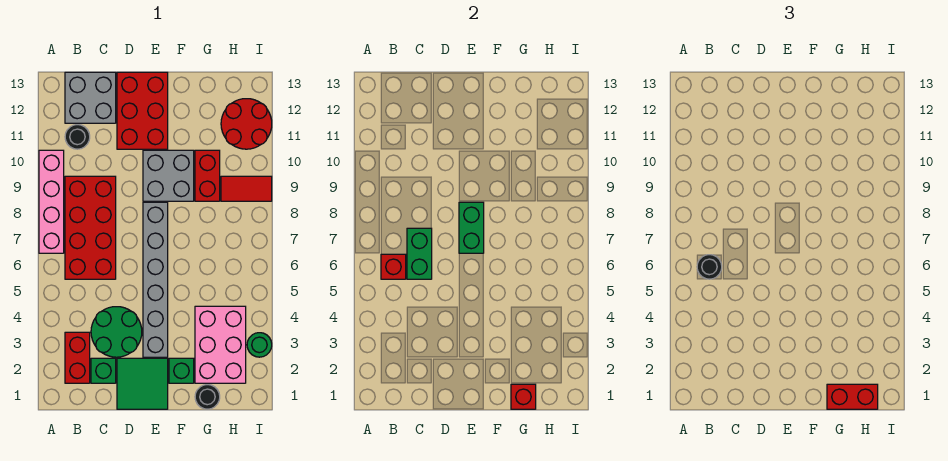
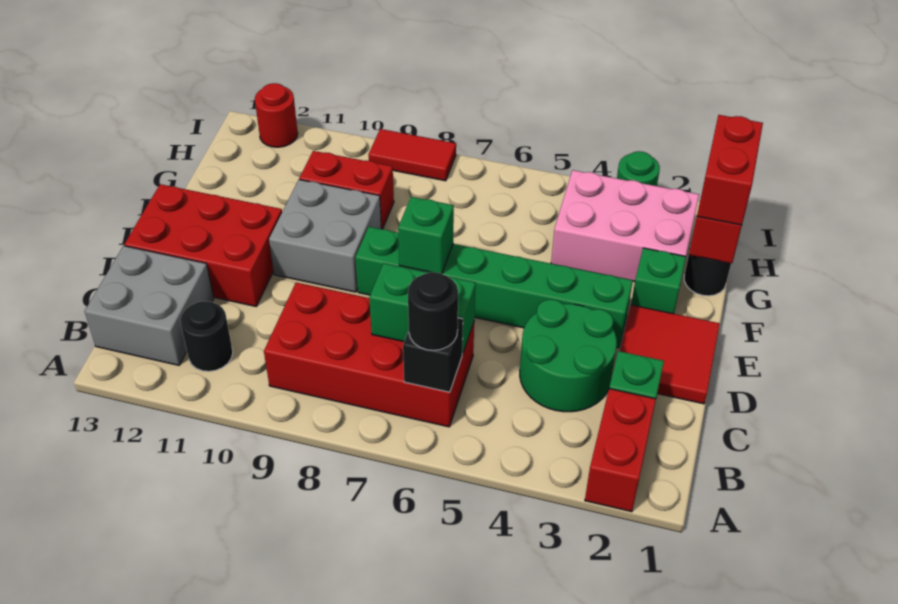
pink brick A7:A10 level 1 -> none
red brick B2:B3 level 1 -> red brick A2:B2 level 1
red brick B6 level 2 -> black brick B6 level 2
green tile D1:E2 level 1 -> red tile D1:E2 level 1
grey brick E3:E8 level 1 -> green brick E3:E8 level 1
green brick E7:E8 level 2 -> green brick E7 level 2
red tile H9:I9 level 1 -> red tile I8:I9 level 1
red round brick H11:I12 level 1 -> red round brick I12 level 1

